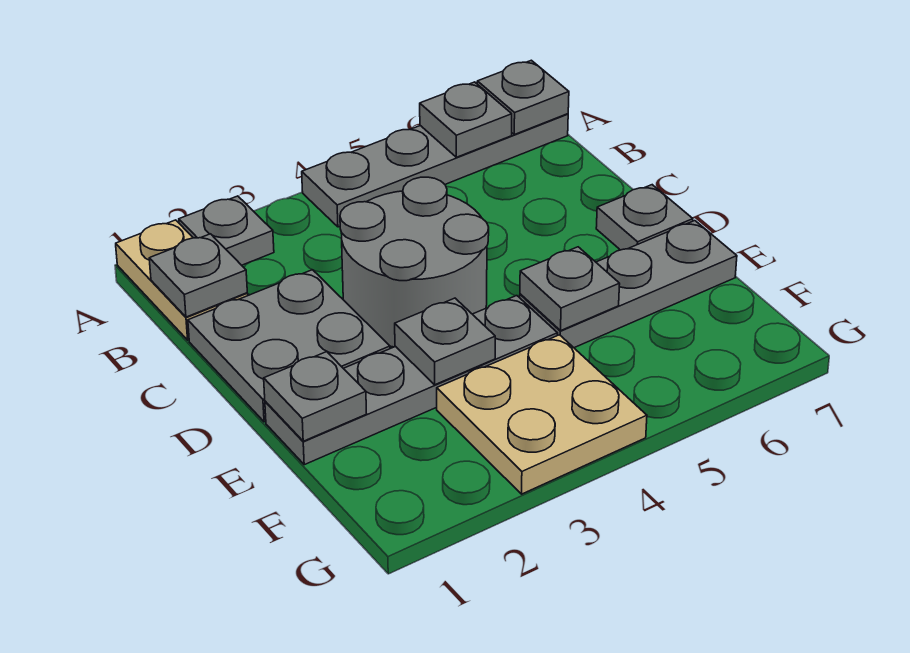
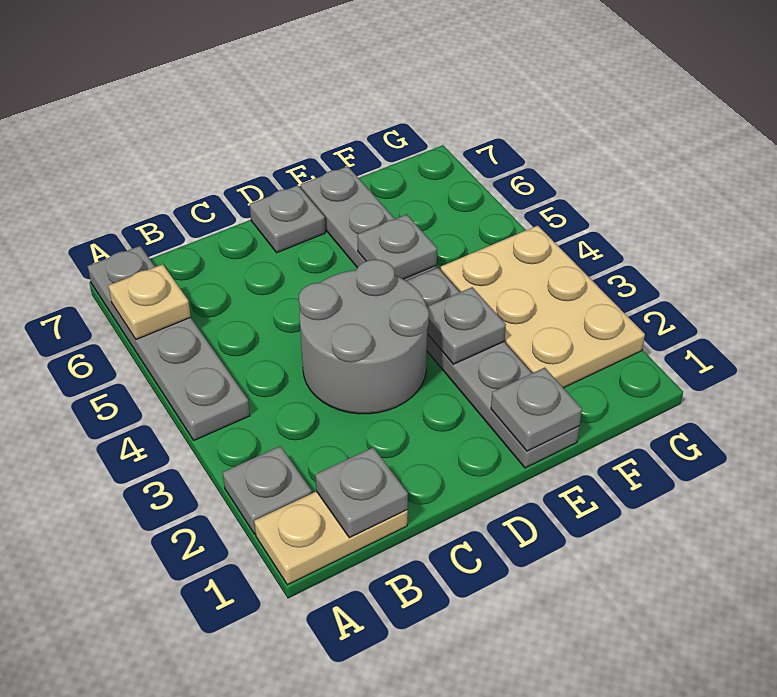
grey plate A6 level 2 -> tan plate A6 level 2
grey plate A7 level 2 -> none
grey plate C1:D2 level 1 -> none
tan plate F3:G4 level 1 -> tan plate F2:G4 level 1

